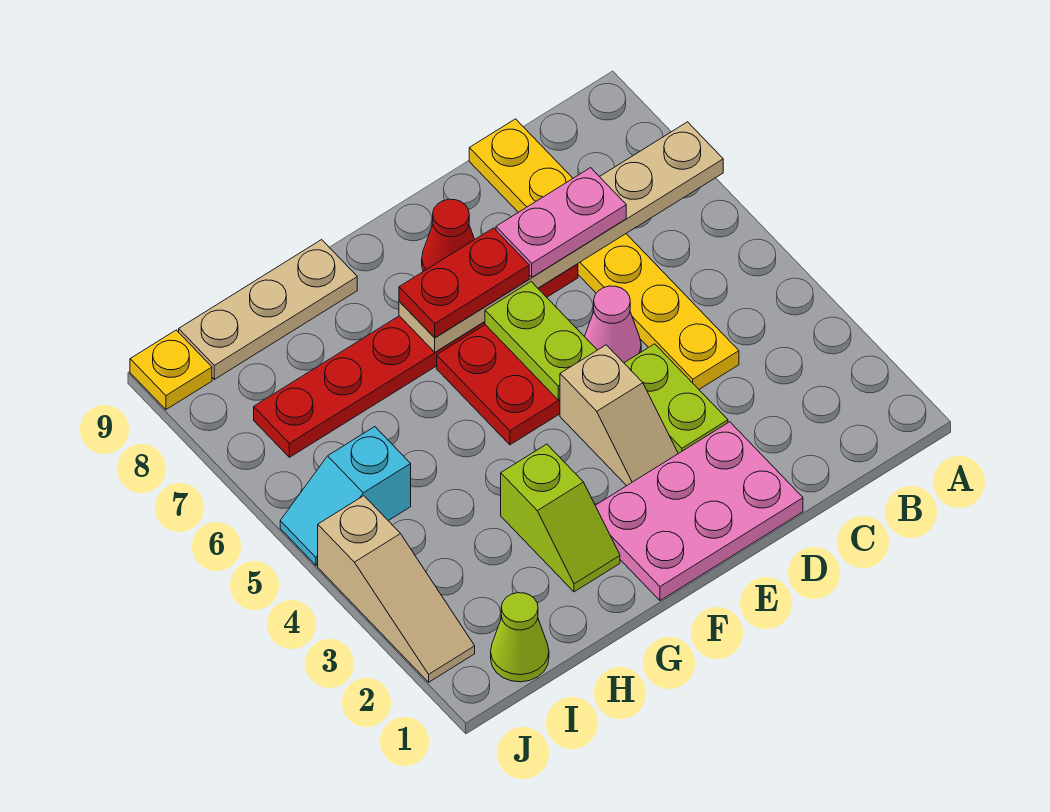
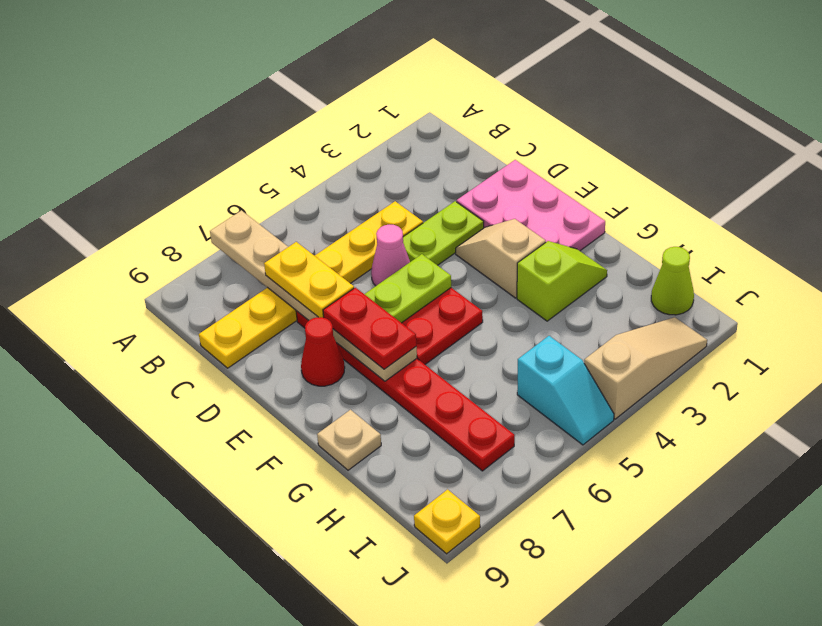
pink plate C7:D7 level 3 -> yellow plate C7:D7 level 3
tan slope E3:E4 level 1 top 4 -> tan slope E3:F3 level 1 top F
tan plate G9:I9 level 1 -> tan plate G9 level 1

